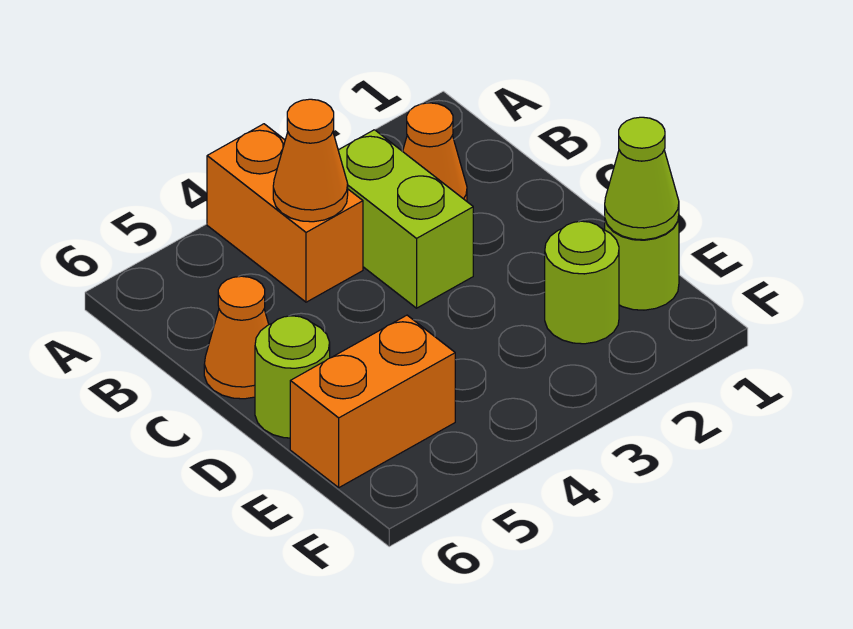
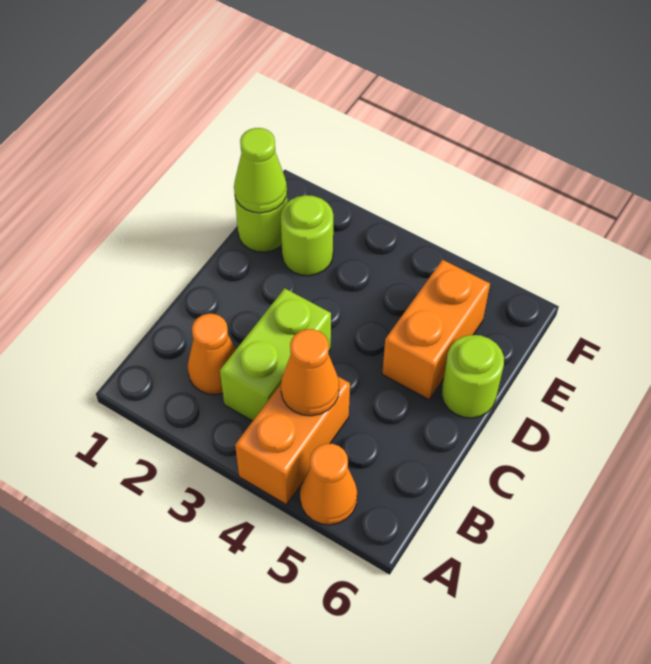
orange cone C6 level 1 -> orange cone A5 level 1
orange brick E5:E6 level 1 -> orange brick D5:E5 level 1

